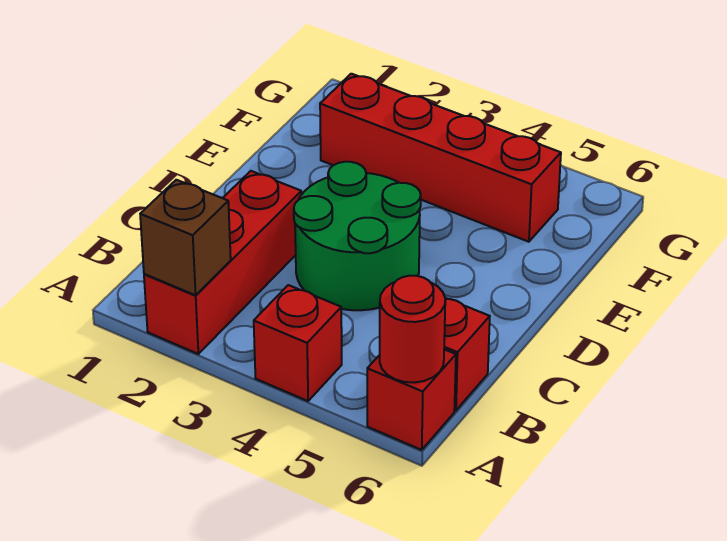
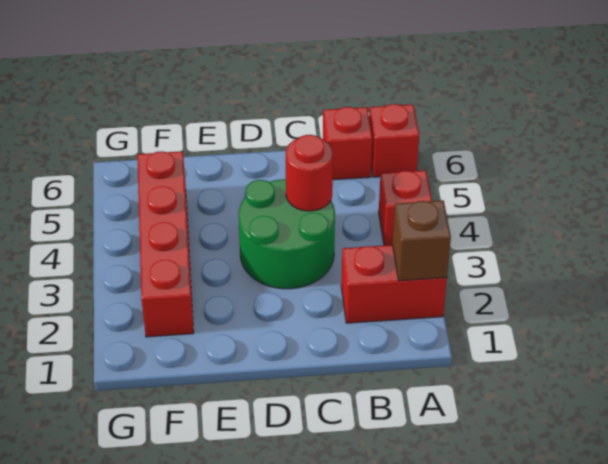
red brick A2:C2 level 1 -> red brick A2:B2 level 1
red round brick A6 level 2 -> red round brick C4 level 2

